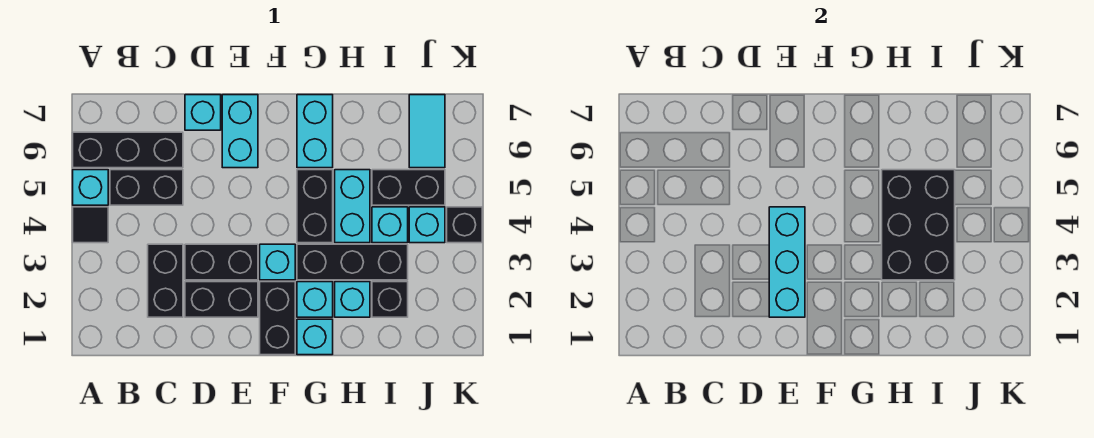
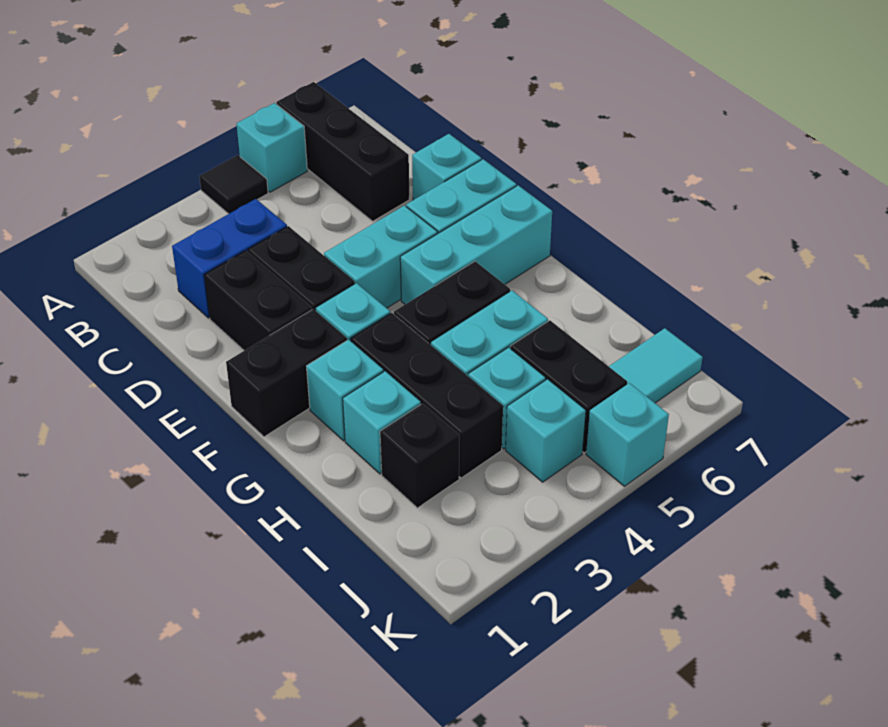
black brick B5:C5 level 1 -> none
black brick C2:C3 level 1 -> blue brick C2:C3 level 1
cyan brick E2:E4 level 2 -> cyan brick F5:F7 level 1
cyan brick G1 level 1 -> cyan brick K5 level 1
cyan brick G6:G7 level 1 -> cyan brick E4:E5 level 1
black brick H3:I5 level 2 -> none
black brick K4 level 1 -> none

